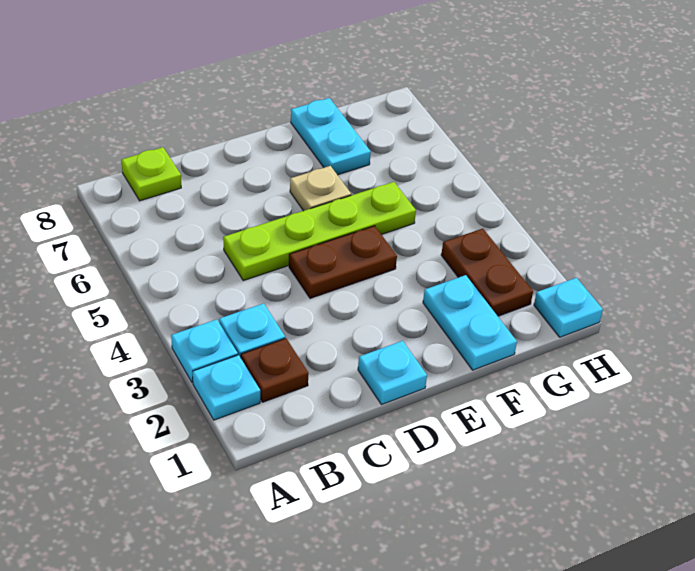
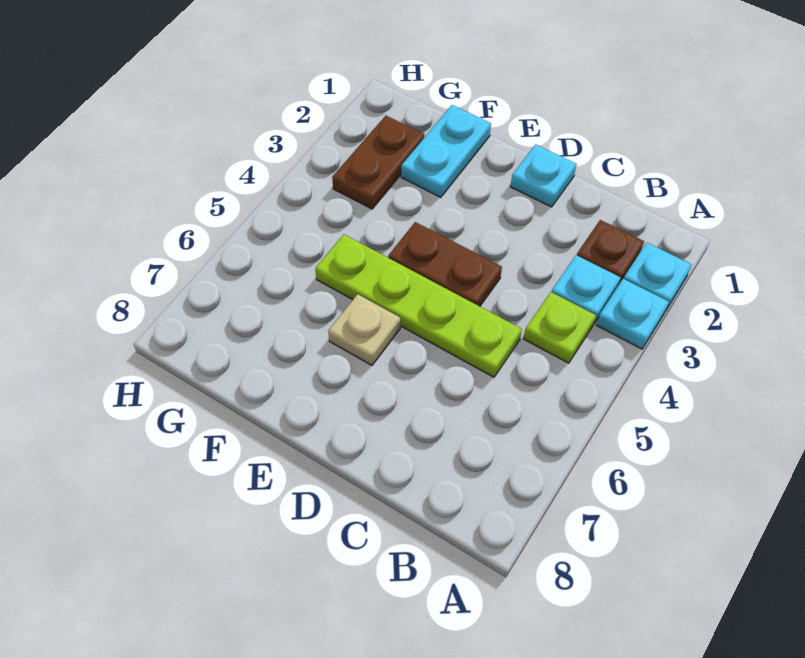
lime plate B8 level 1 -> lime plate B4 level 1
cyan plate F7:F8 level 1 -> none
cyan plate H1 level 1 -> none

